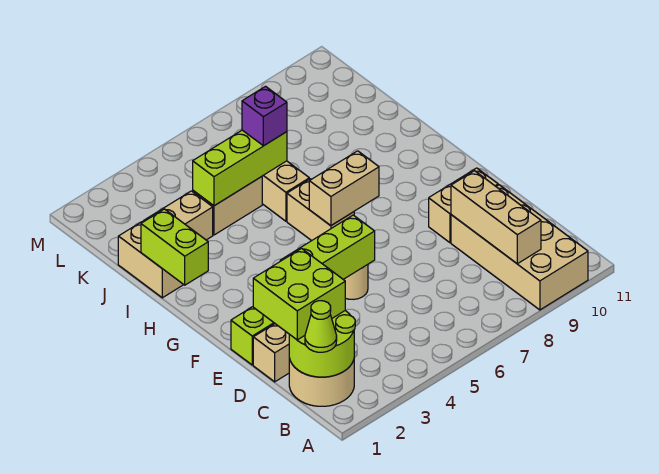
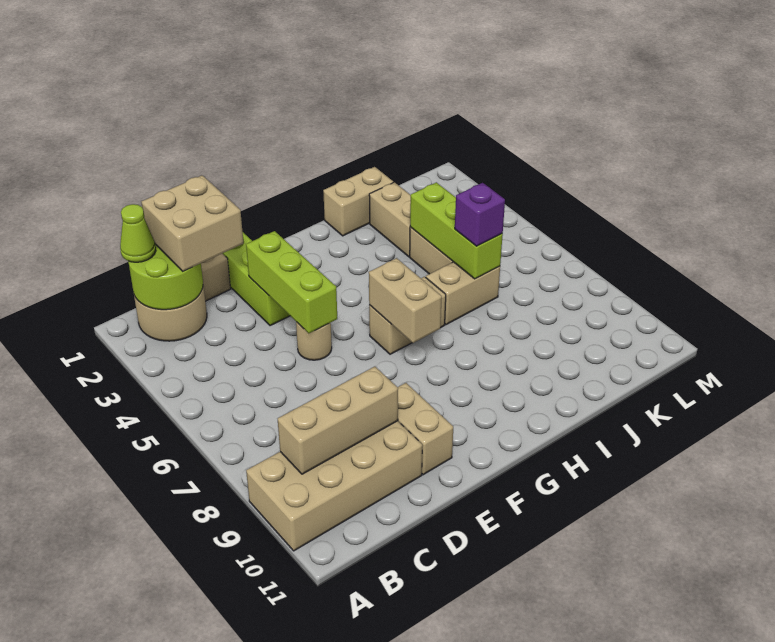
lime brick C1:D2 level 3 -> tan brick C1:D2 level 3
lime brick H1:I1 level 2 -> none

